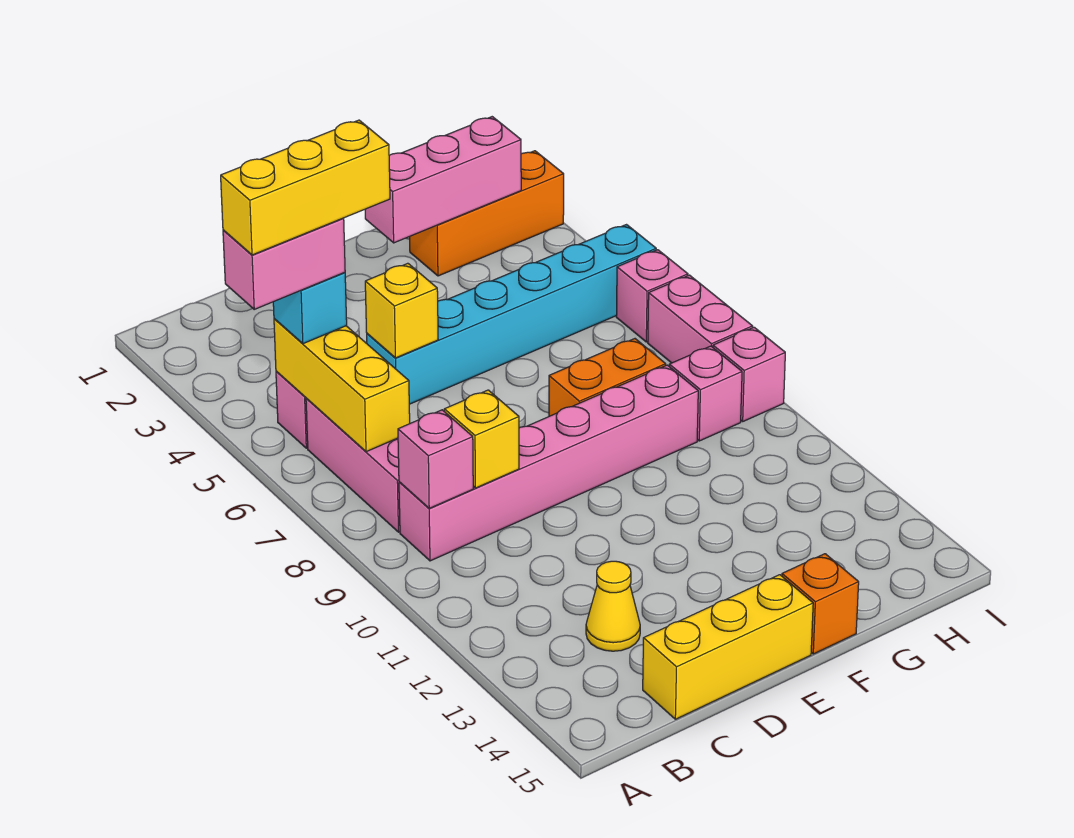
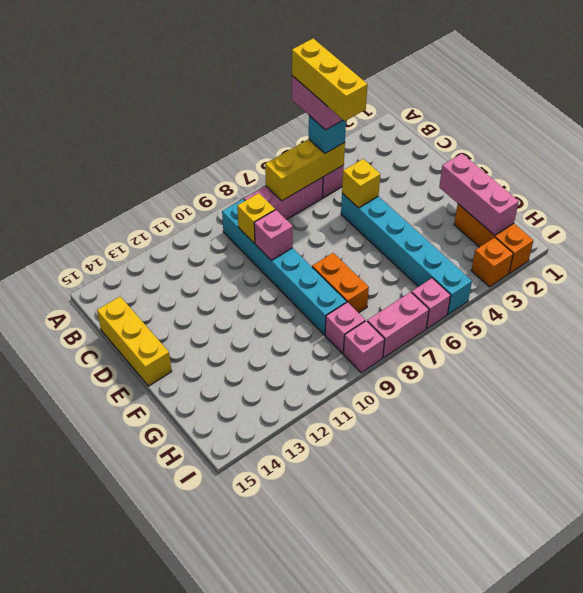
pink brick B9:G9 level 1 -> cyan brick B9:G9 level 1
pink brick B9 level 2 -> pink brick D9 level 2
yellow cone C13 level 1 -> none
orange brick F15 level 1 -> orange brick I3 level 1

